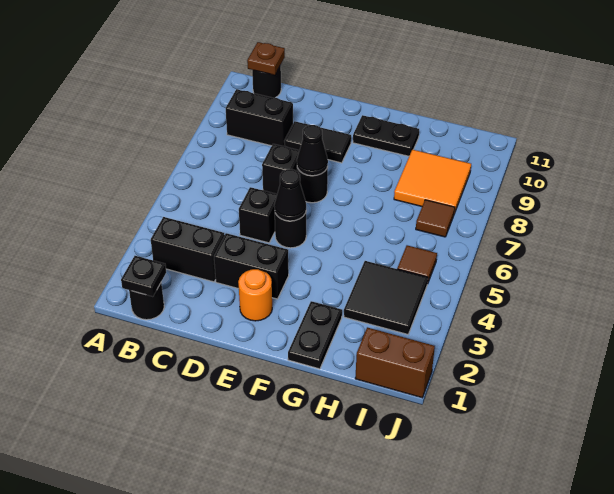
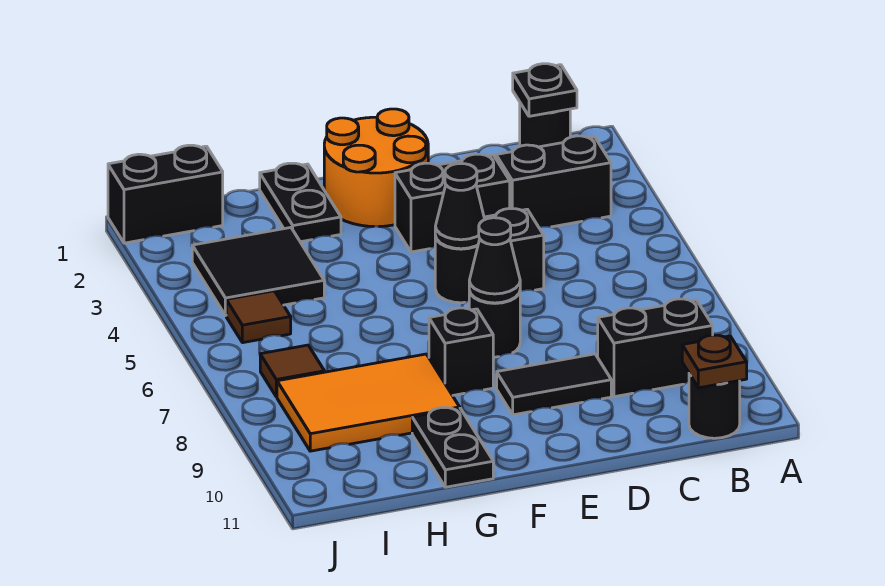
black brick D7 level 1 -> black brick F8 level 1
orange round brick E2 level 1 -> orange round brick E1:F2 level 1
black plate F10:G10 level 1 -> black plate G10:G11 level 1
orange tile H8:I9 level 1 -> orange tile G8:I9 level 1
brown brick I1:J1 level 1 -> black brick I1:J1 level 1

